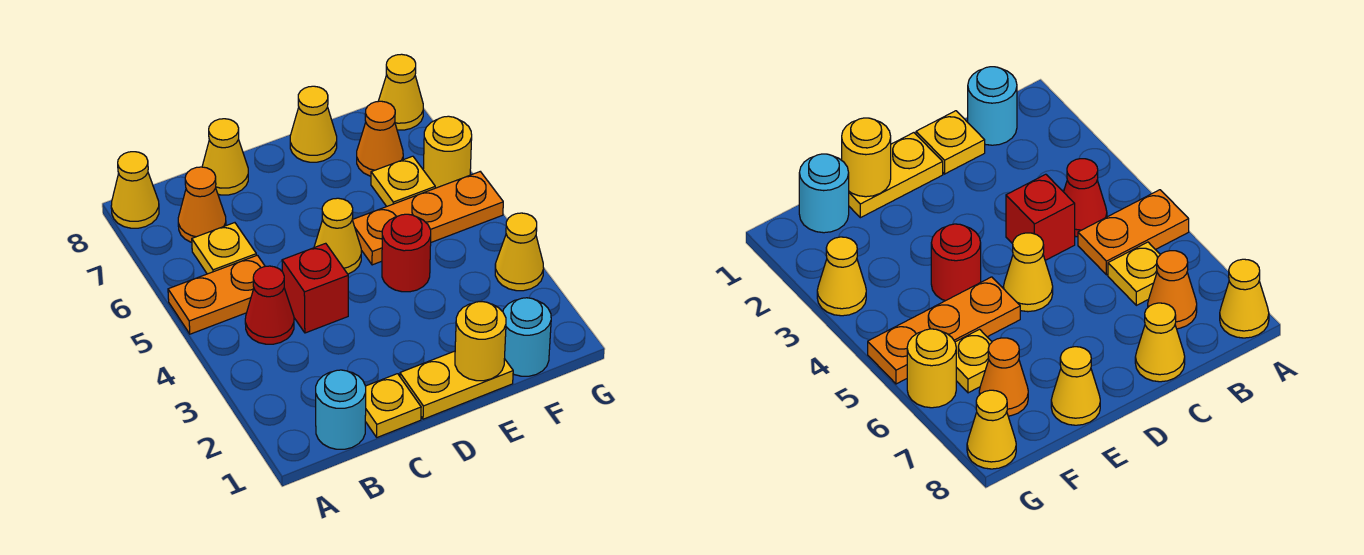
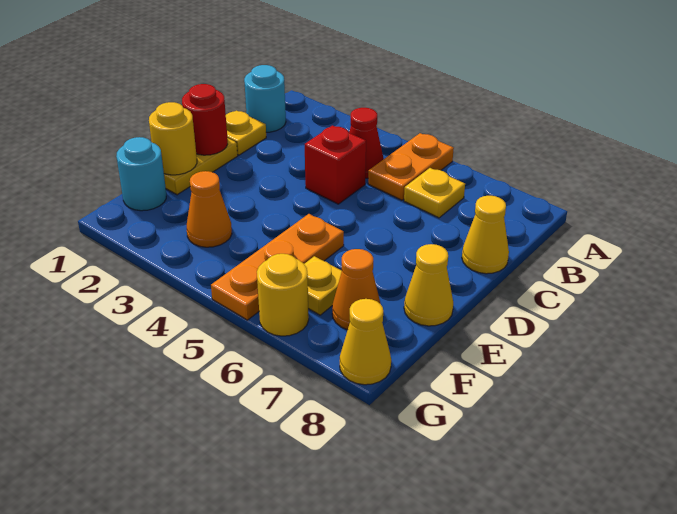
yellow cone A8 level 1 -> none
orange cone B7 level 1 -> orange cone F3 level 1
yellow cone D5 level 1 -> none
red round brick E4 level 1 -> red round brick D1 level 2
yellow cone G3 level 1 -> none

